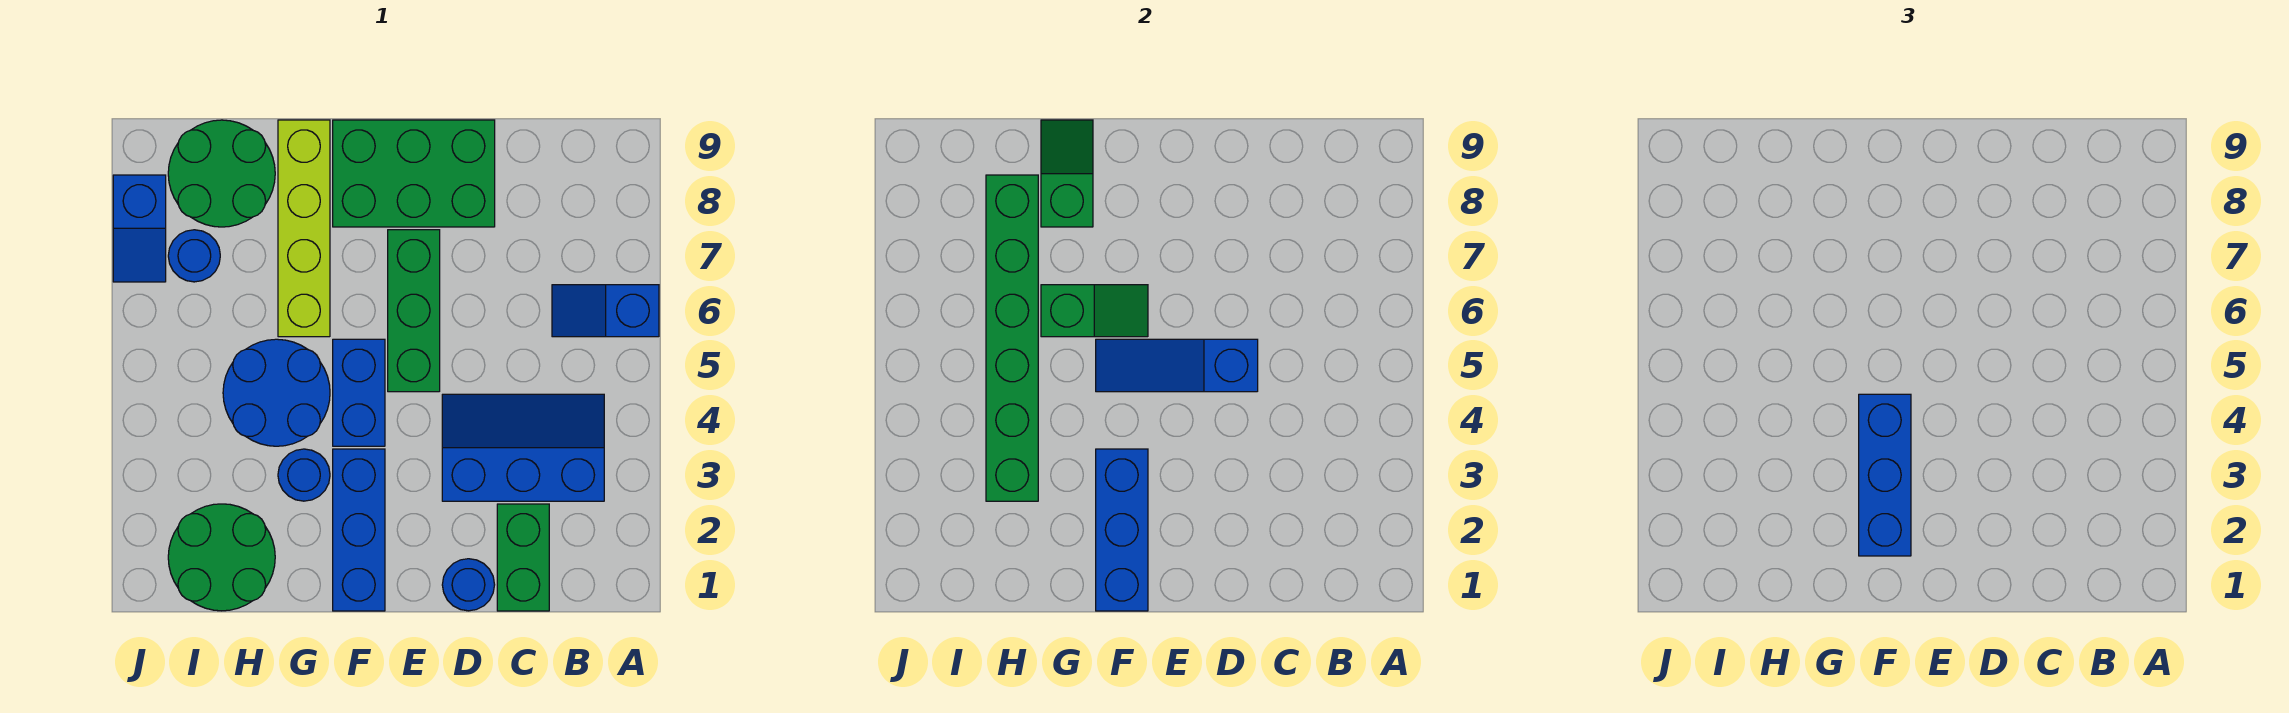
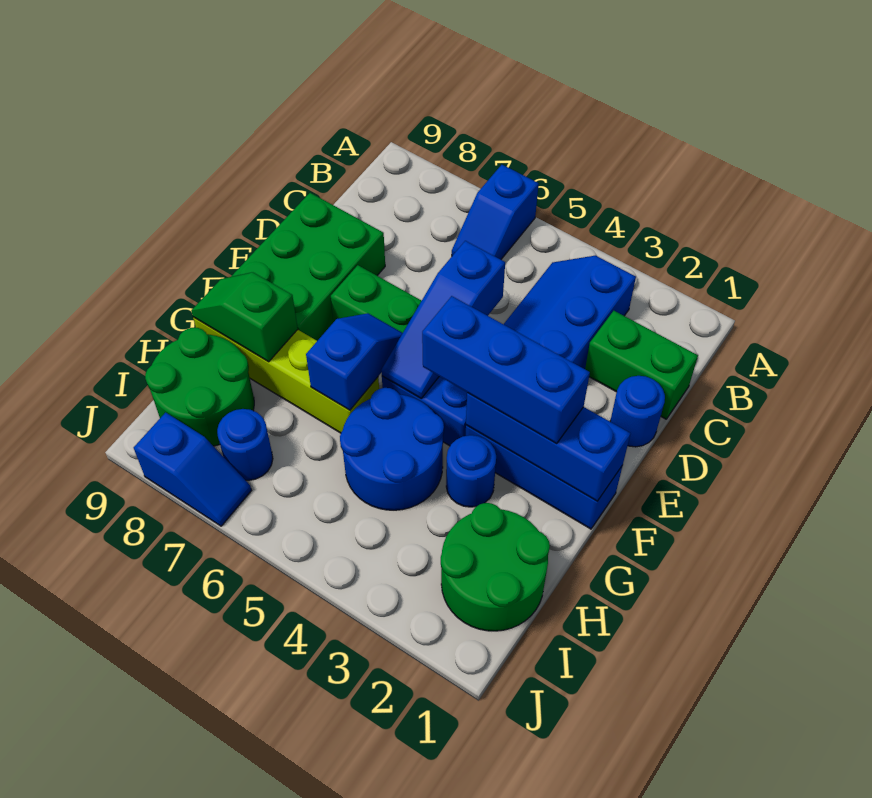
green slope F6:G6 level 2 top G -> blue slope F6:G6 level 2 top G
green brick H3:H8 level 2 -> none

